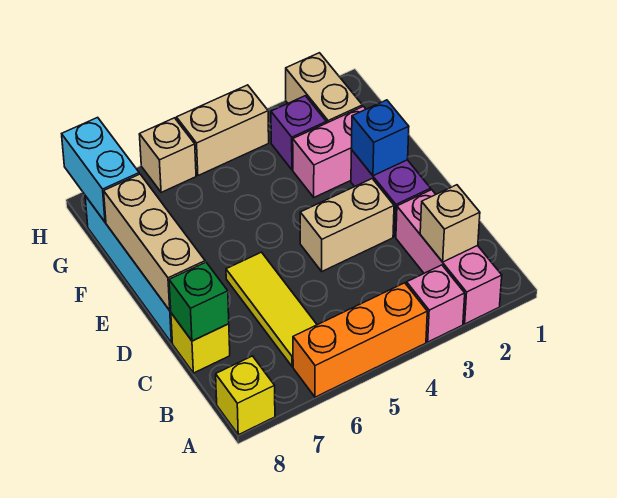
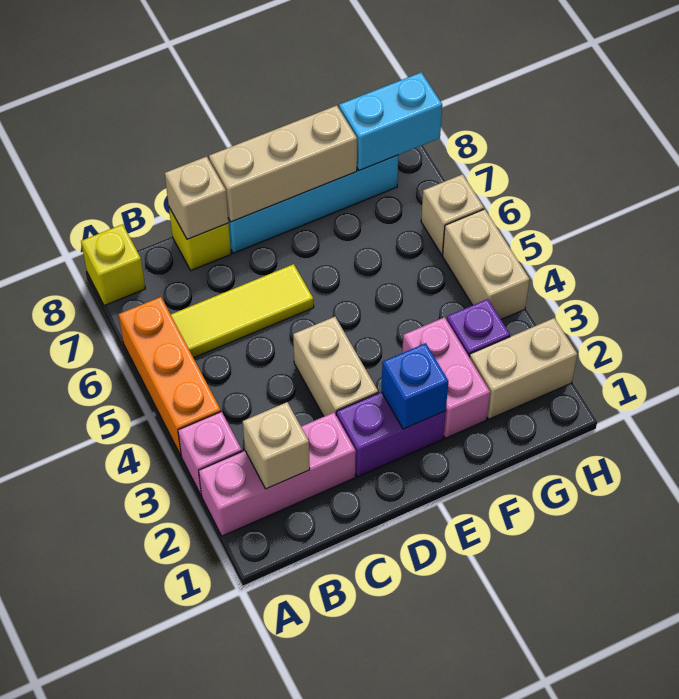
green brick C8 level 2 -> tan brick C8 level 2

